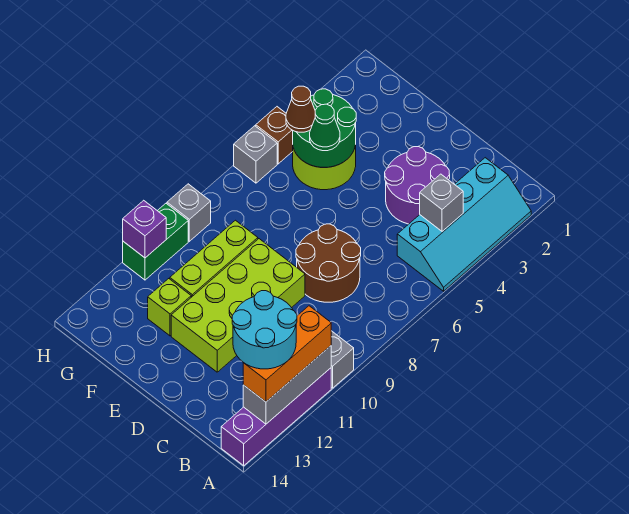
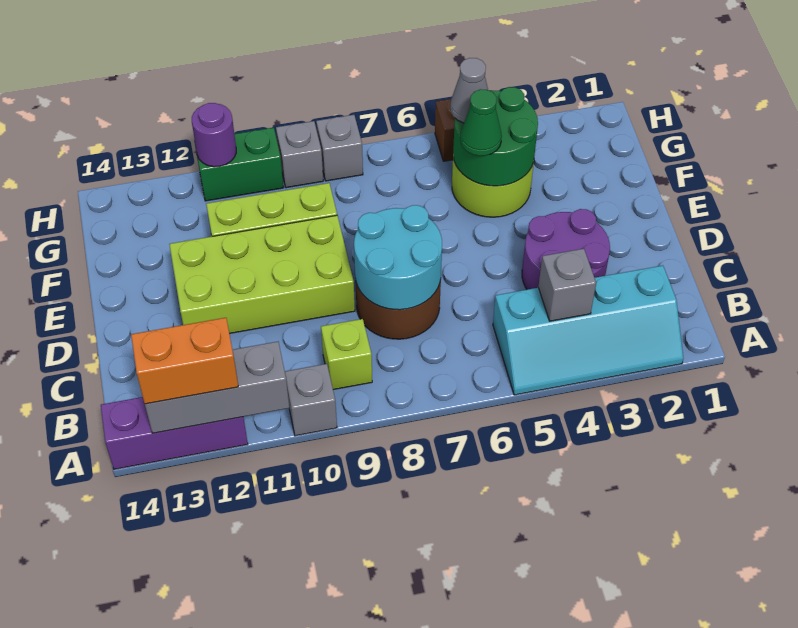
purple brick A11:A14 level 1 -> purple brick A12:A14 level 1
orange brick A11:A13 level 3 -> orange brick A12:A13 level 3
cyan round brick A12:B13 level 4 -> cyan round brick C7:D8 level 2
lime brick F12 level 1 -> lime brick B9 level 1
brown cone G5 level 3 -> grey cone G5 level 3
grey brick H6 level 1 -> grey brick H8 level 1
purple brick H11 level 2 -> purple round brick H11 level 2

